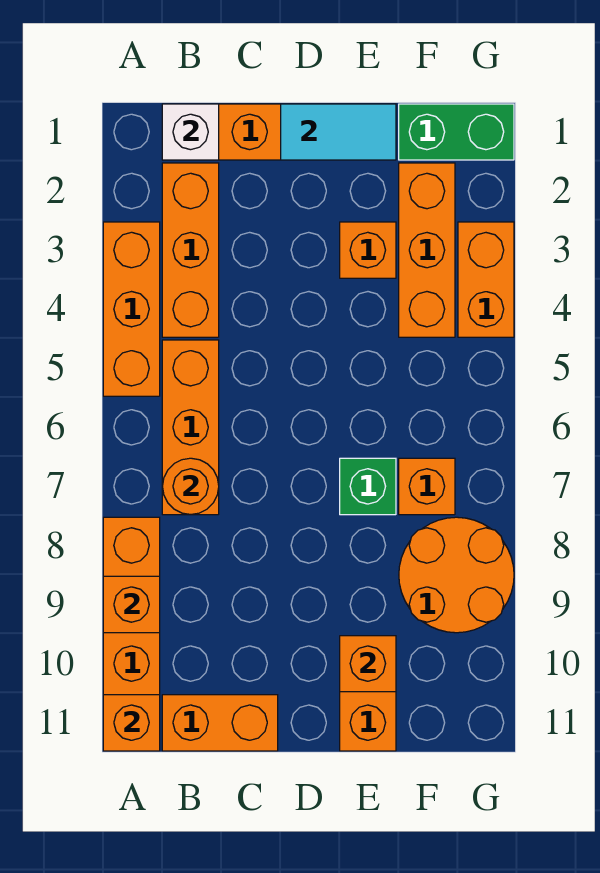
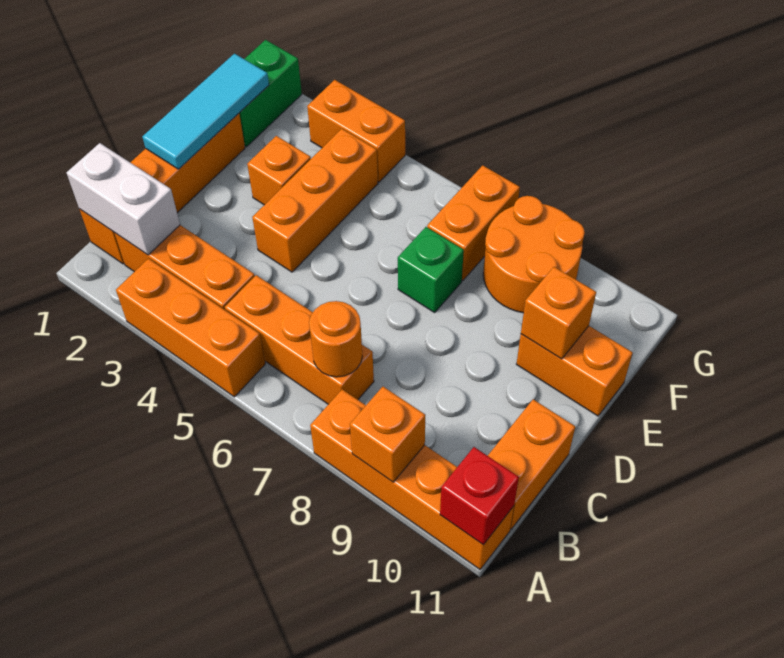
orange brick A11 level 2 -> red brick A11 level 2
white brick B1 level 2 -> white brick B1:B2 level 2
cyan tile D1:E1 level 2 -> cyan tile D1:F1 level 2
orange brick F2:F4 level 1 -> orange brick D4:F4 level 1
orange brick F7 level 1 -> orange brick F7:G7 level 1

